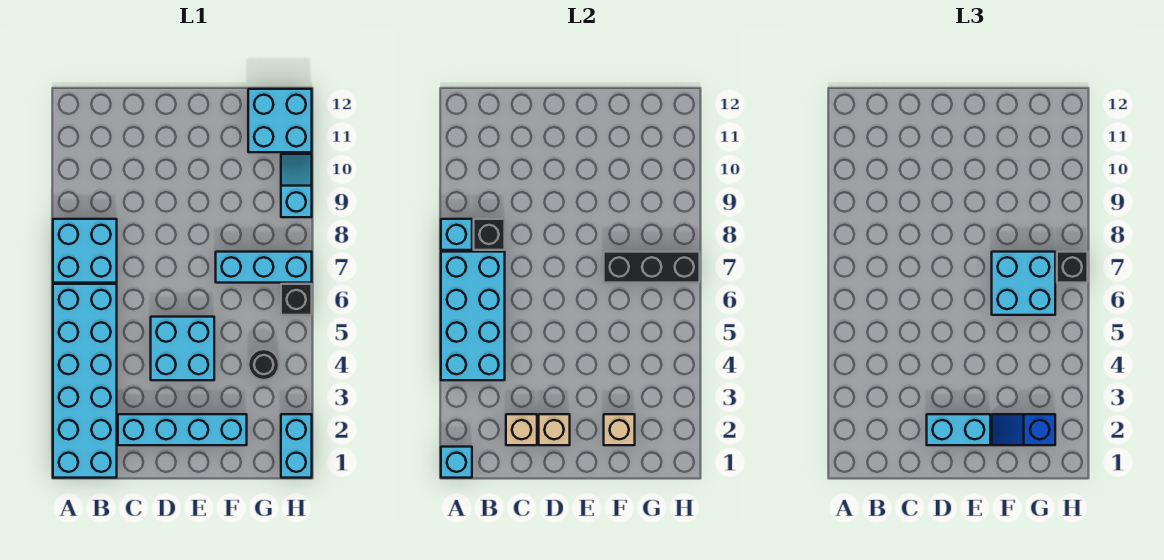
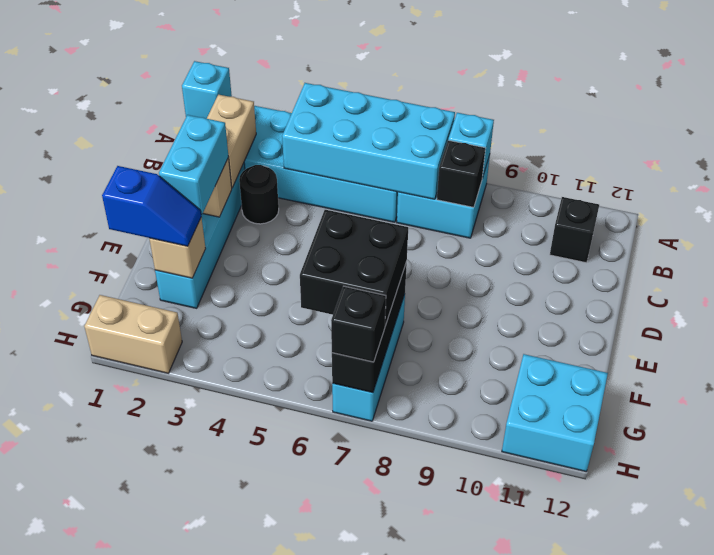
tan brick C2 level 2 -> tan brick B2:C2 level 2
cyan brick D4:E5 level 1 -> none
blue slope F2:G2 level 3 top G -> blue slope F1:F2 level 3 top 1
cyan brick F6:G7 level 3 -> black brick F6:G7 level 3
black round brick G4 level 1 -> black round brick C3 level 1
cyan brick H1:H2 level 1 -> tan brick H1:H2 level 1
black brick H6 level 1 -> black brick B11 level 1
cyan slope H9:H10 level 1 top 9 -> none

